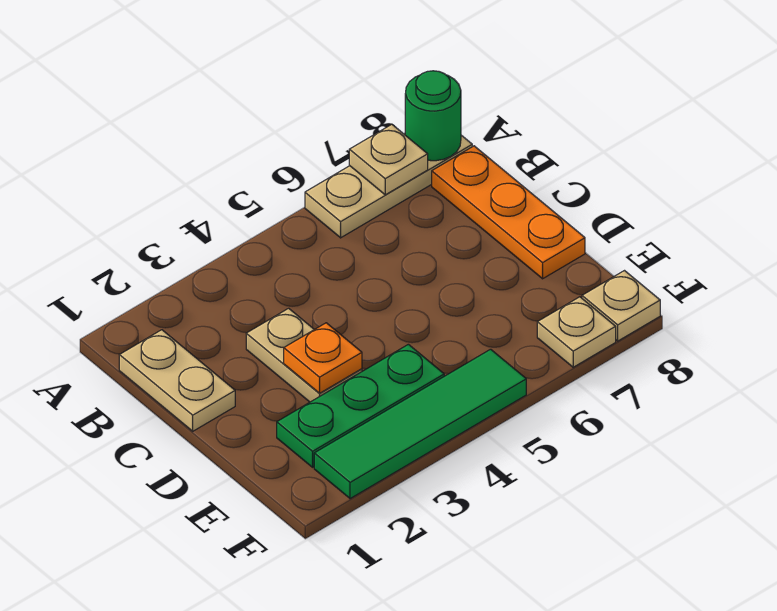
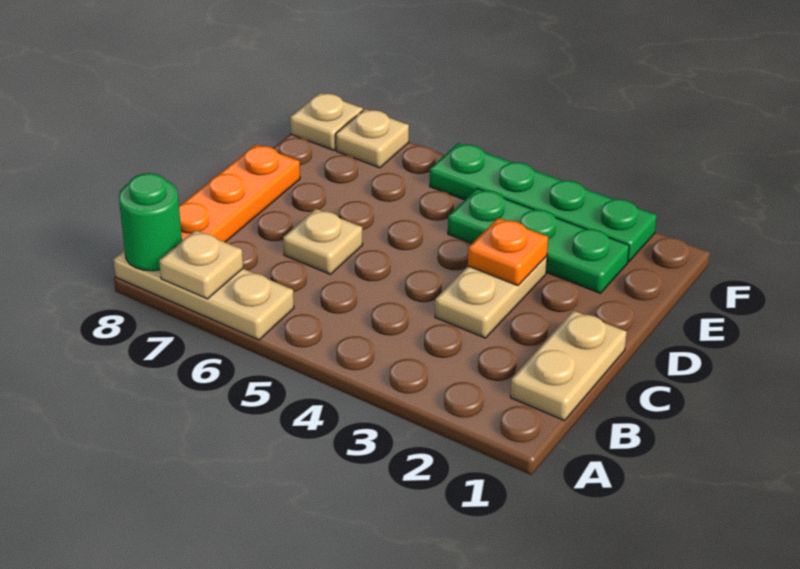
none -> tan plate C6 level 1
green tile F2:F5 level 1 -> green plate F2:F5 level 1

